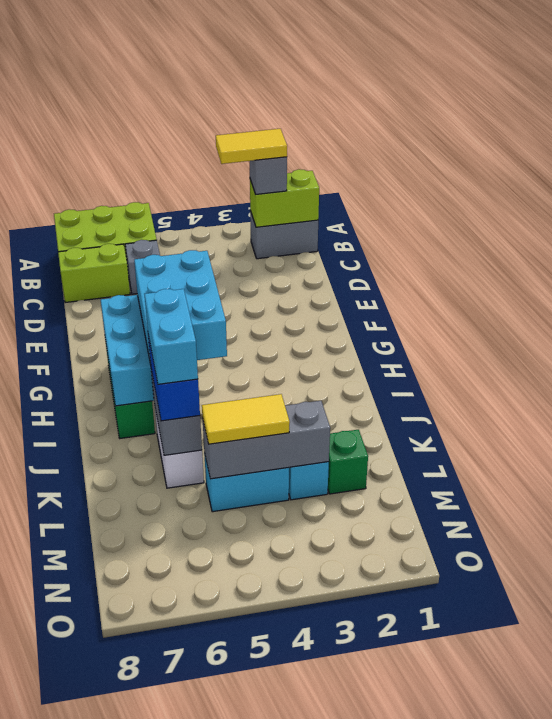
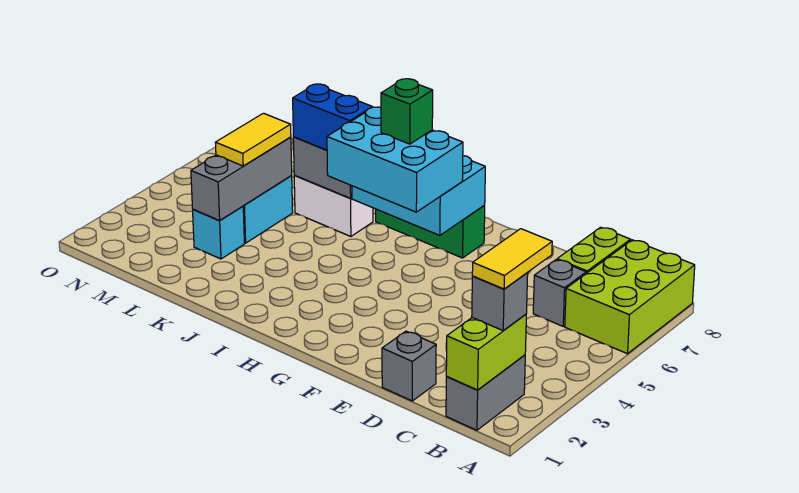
none -> grey brick D1 level 1
cyan brick J6:K6 level 4 -> none
green brick L2 level 1 -> green brick H6 level 4

